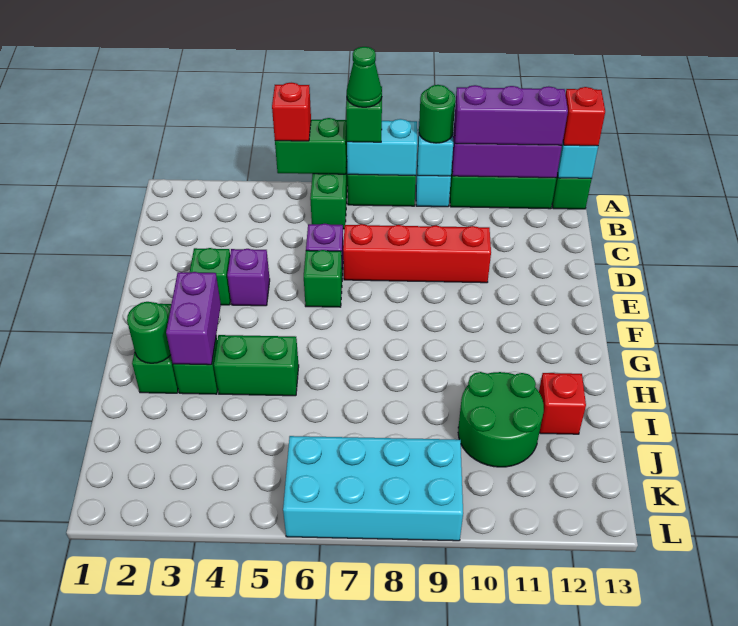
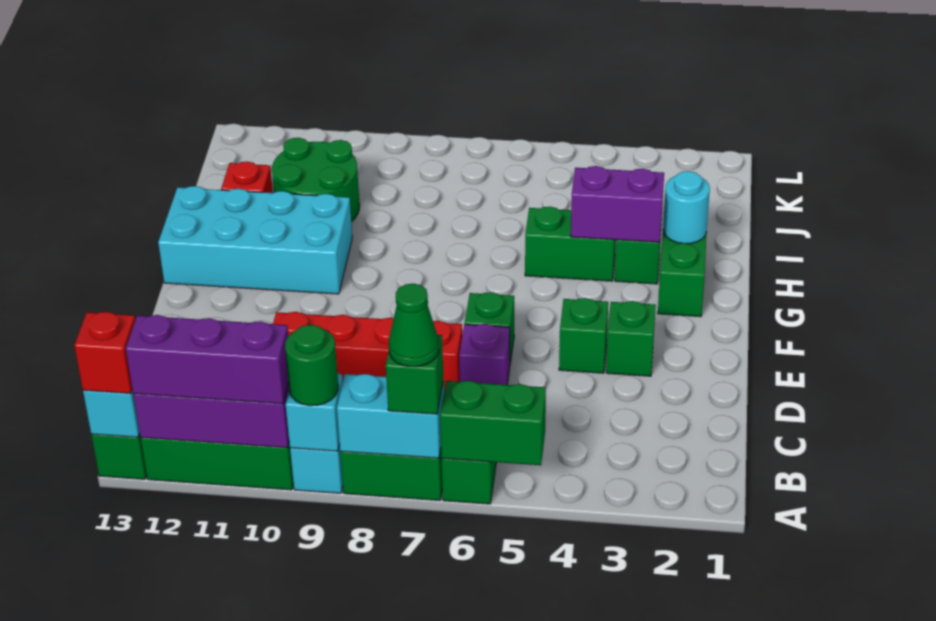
red brick A5 level 3 -> none
purple brick E4 level 1 -> green brick E4 level 1
purple brick G3:H3 level 2 -> purple brick H3:H4 level 2
green round brick H2 level 2 -> cyan round brick H2 level 2
cyan brick K6:L9 level 1 -> cyan brick G10:H13 level 1

